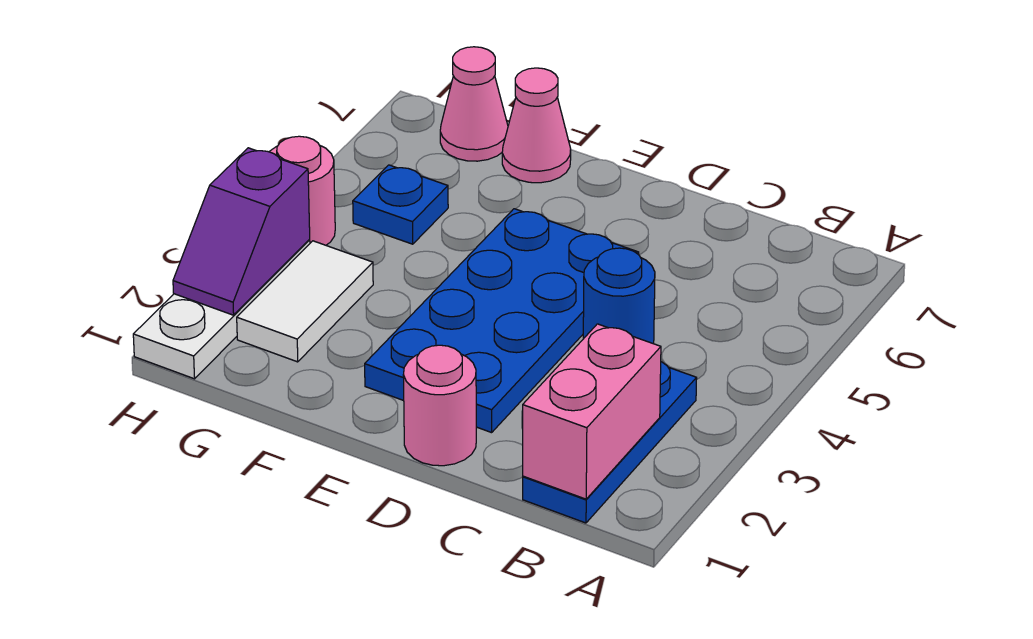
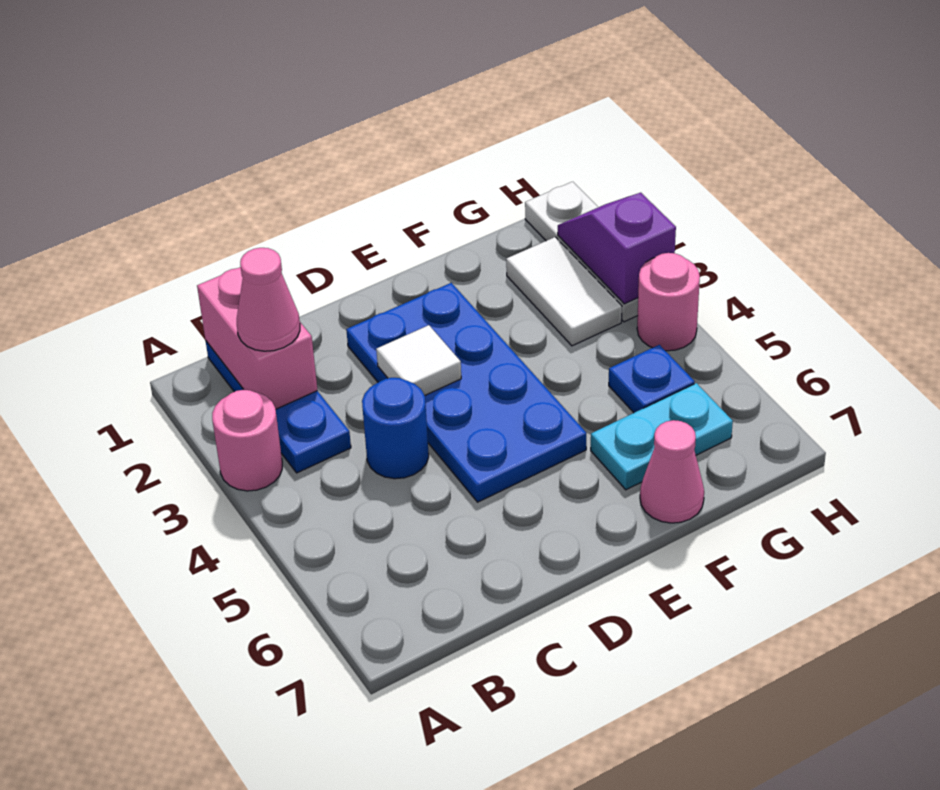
pink round brick D1 level 1 -> pink round brick A3 level 1
none -> white tile D3 level 2
none -> cyan plate F6:G6 level 1
pink cone G7 level 1 -> pink cone B2 level 3

